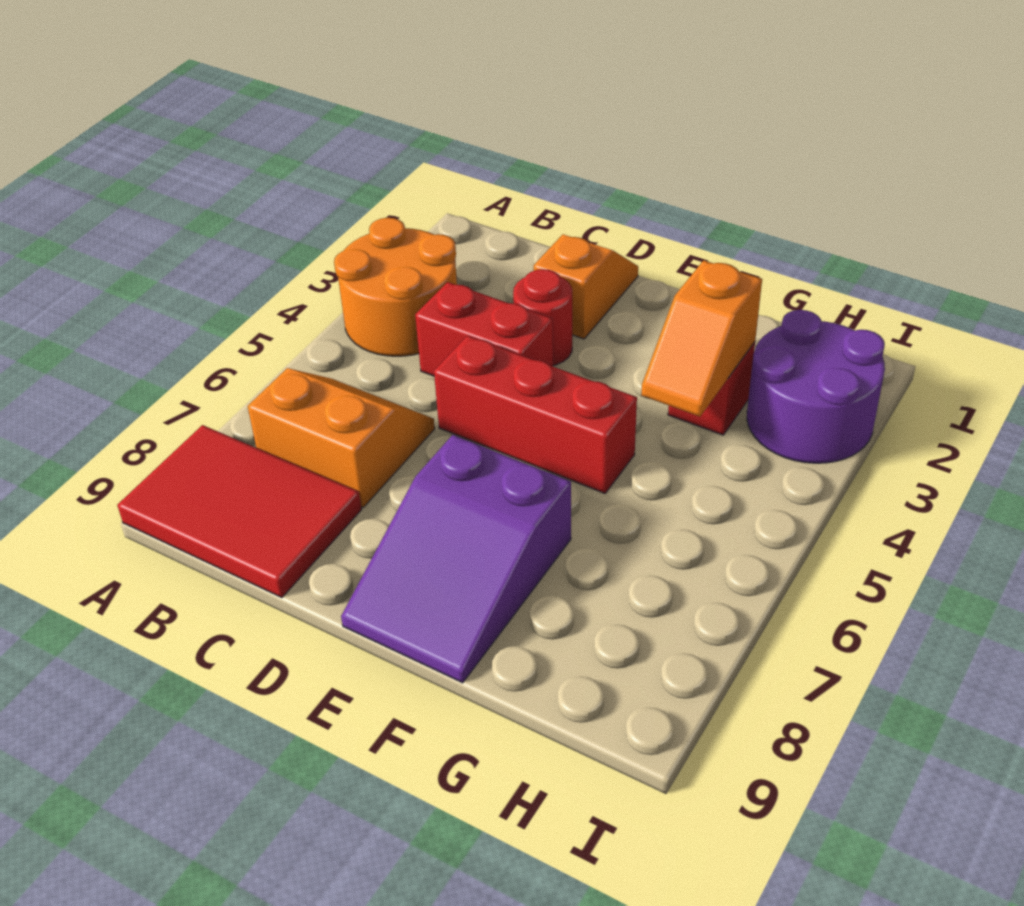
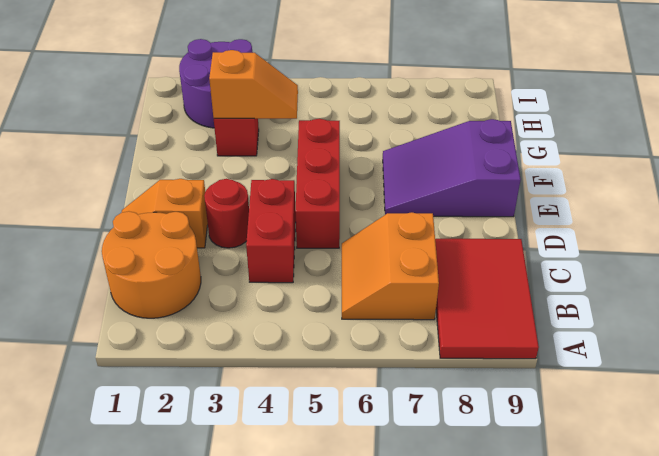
orange round brick A3:B4 level 1 -> orange round brick B1:C2 level 1
purple slope E7:F9 level 1 top 7 -> purple slope E7:F9 level 1 top 9

